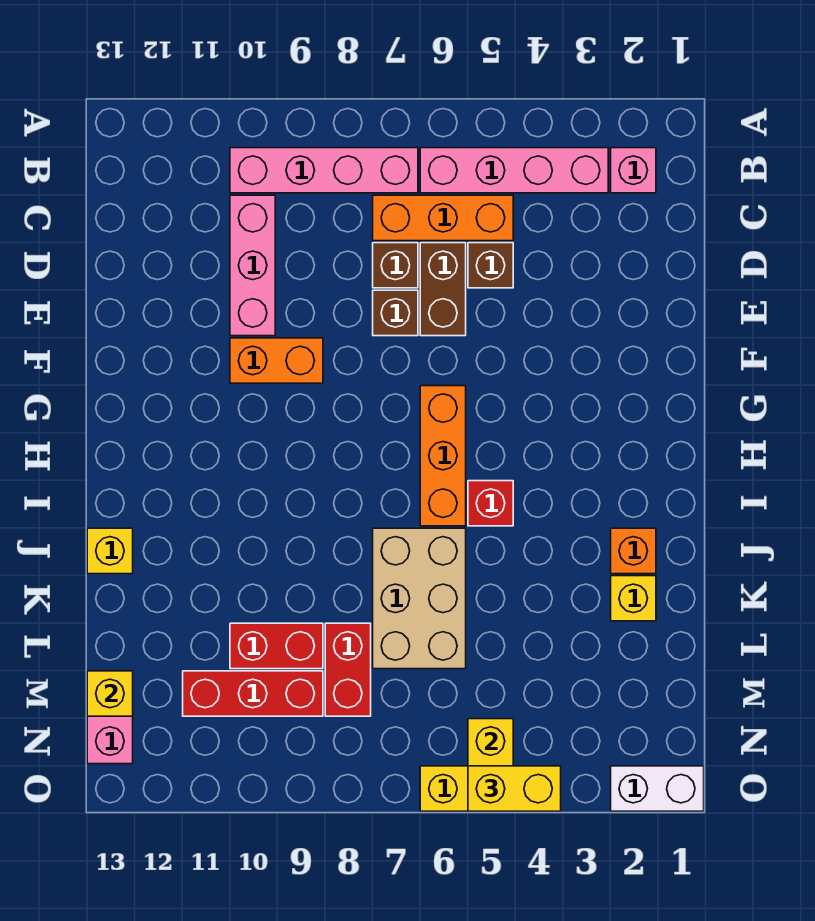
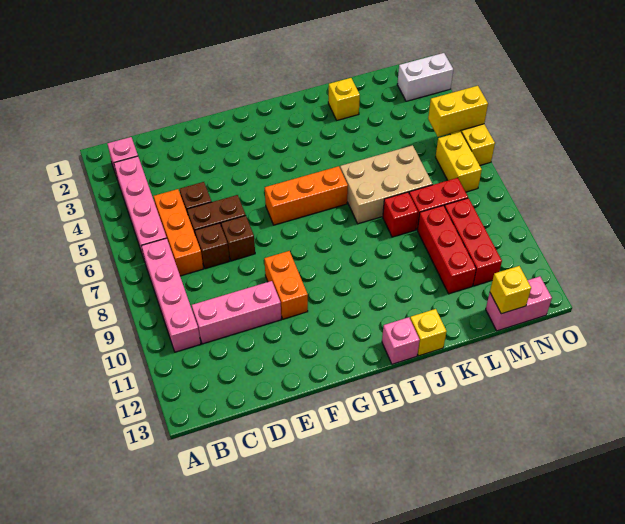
red brick I5 level 1 -> red brick K8 level 1
none -> pink brick I13 level 1
orange brick J2 level 1 -> none
red brick L9:L10 level 1 -> red brick L9:L11 level 1
white brick O1:O2 level 1 -> white brick N2:O2 level 1
yellow brick O4:O5 level 3 -> yellow brick N6:N7 level 1

